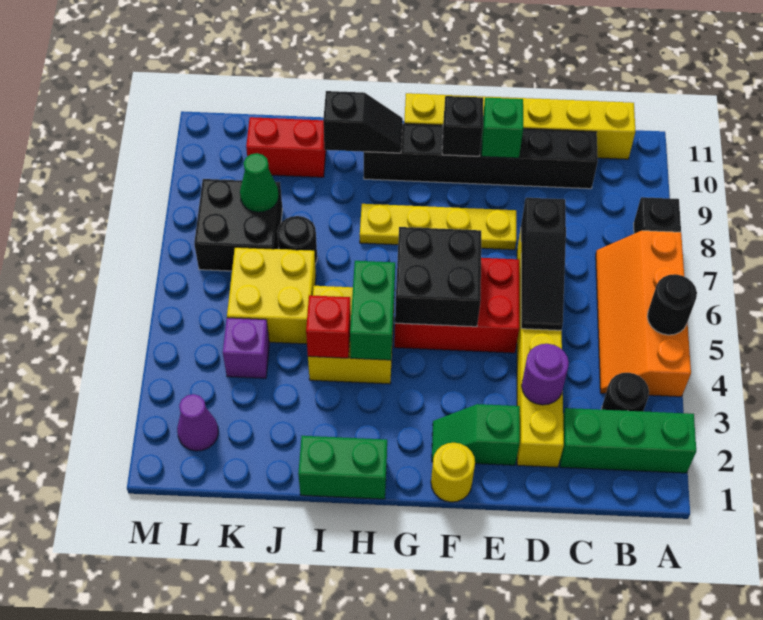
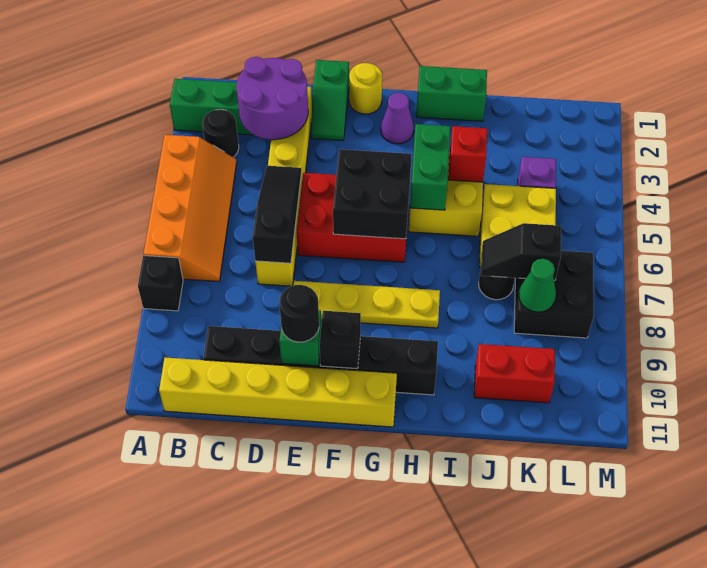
black round brick A5 level 2 -> black round brick E10 level 3
purple round brick D3 level 2 -> purple round brick C2:D3 level 2
green slope E2:F2 level 1 top E -> green slope E1:E2 level 1 top 1
black slope H10:I10 level 2 top I -> black slope J7:K7 level 2 top K
purple cone L2 level 1 -> purple cone G2 level 1

